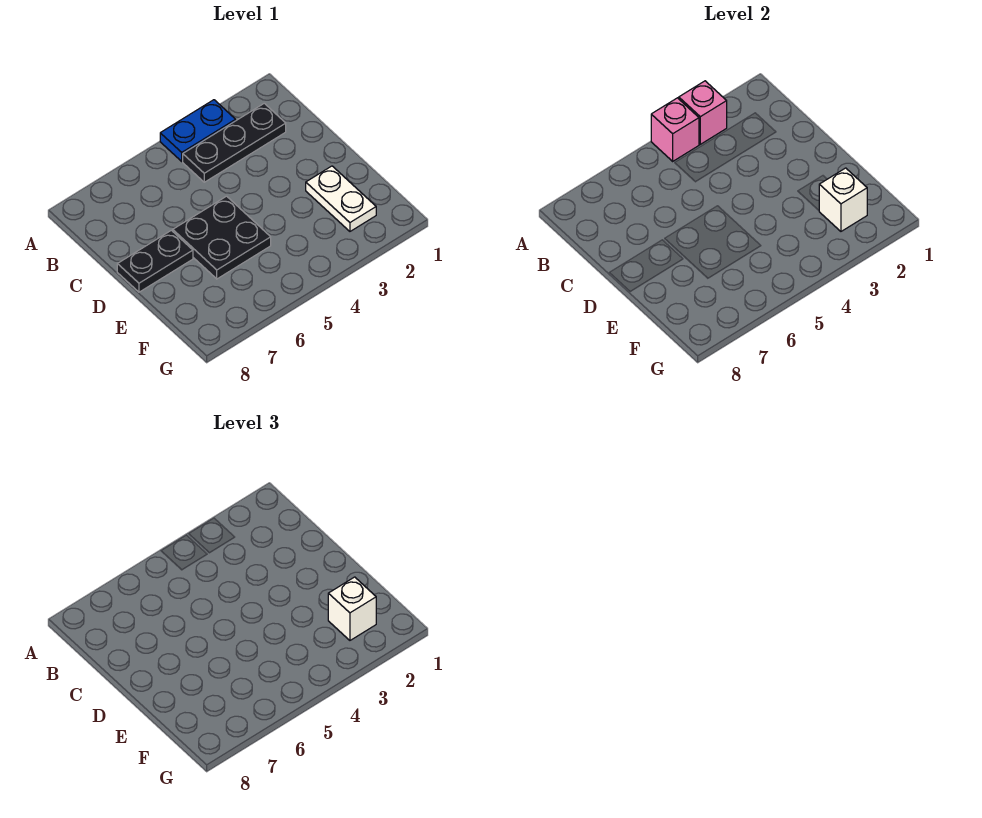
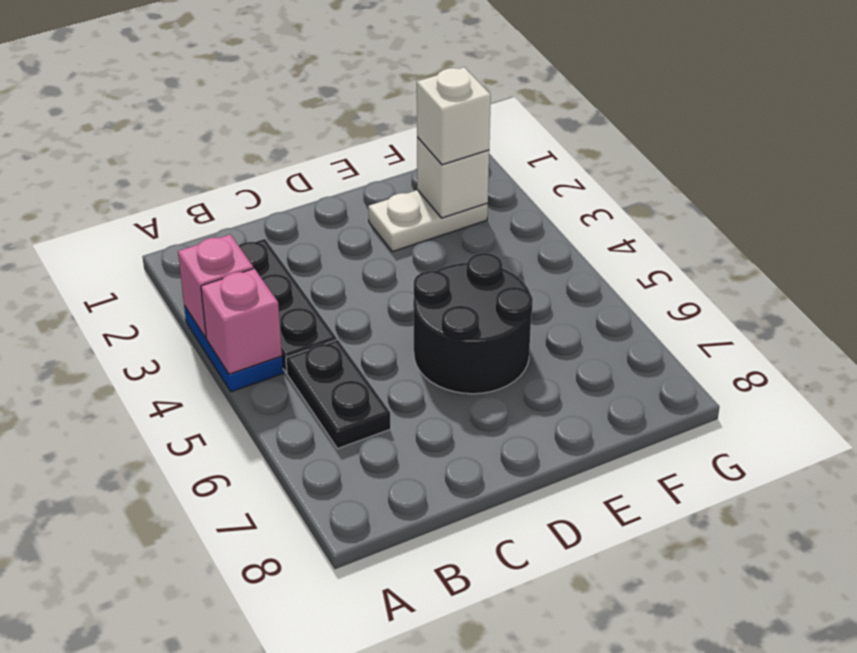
black plate D5:E6 level 1 -> black round brick D5:E6 level 1
black plate D7:D8 level 1 -> black plate B5:B6 level 1

